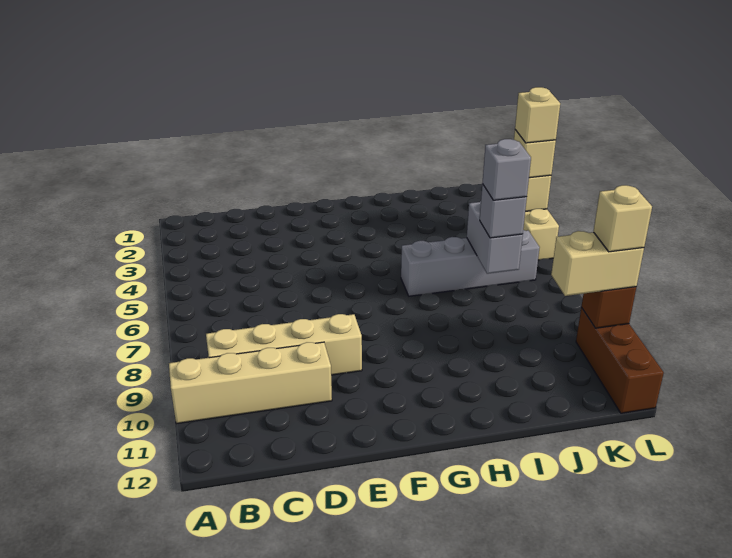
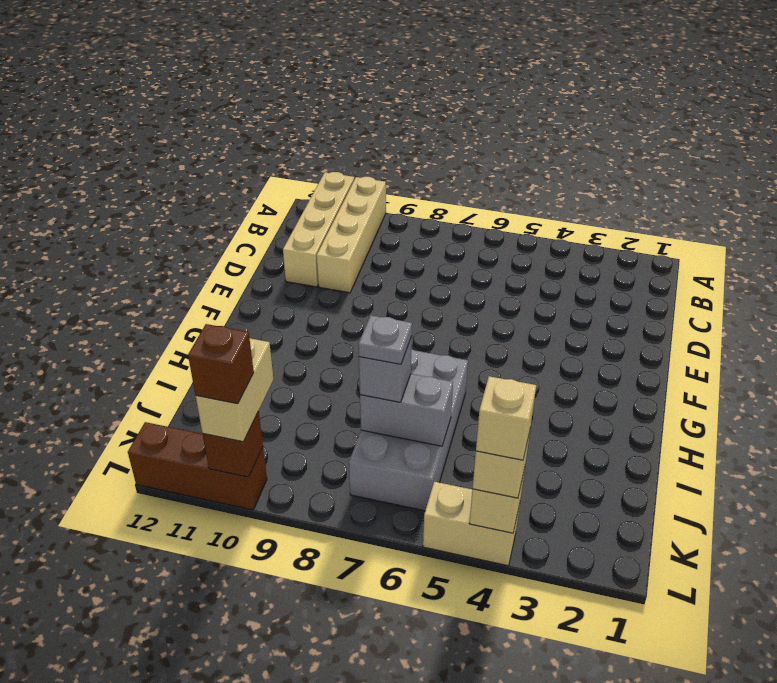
tan brick B9:E9 level 1 -> tan brick A11:D11 level 1
grey brick H6:K6 level 1 -> grey brick H6:K7 level 1
grey brick J7 level 4 -> grey plate J7 level 4
tan brick L10 level 4 -> brown brick L10 level 4

